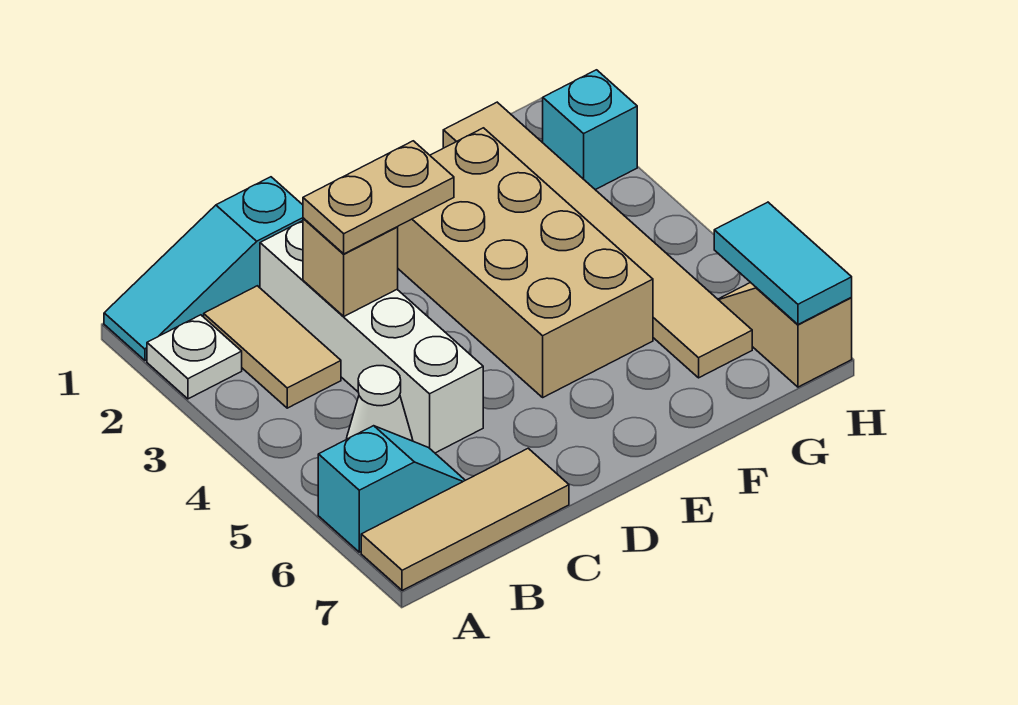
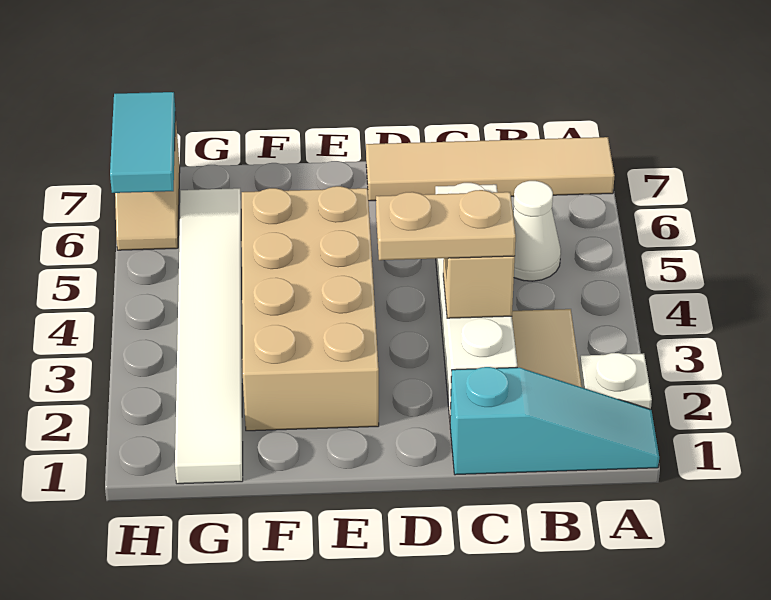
cyan slope A6:B6 level 1 top A -> none
tan tile A7:C7 level 1 -> tan tile A7:D7 level 1
tan tile G1:G6 level 1 -> white tile G1:G6 level 1
cyan brick H2 level 1 -> none

